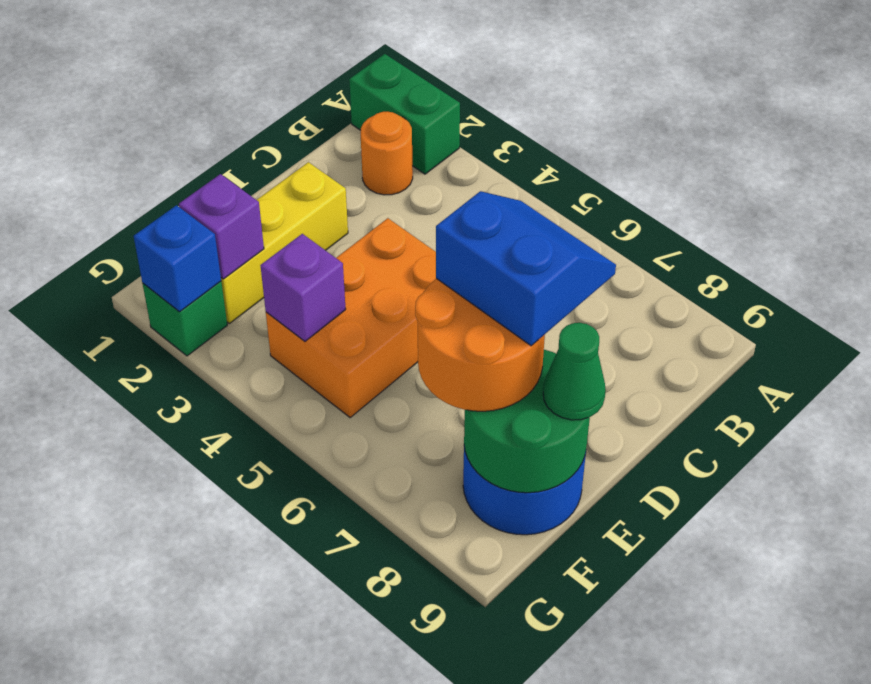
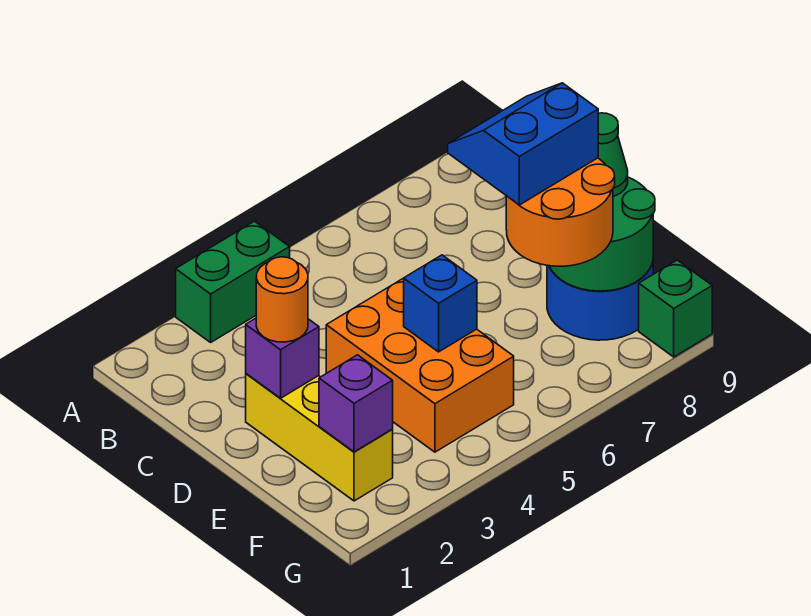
green brick A1:A2 level 1 -> green brick A3:A4 level 1
orange round brick B2 level 1 -> orange round brick D2 level 3
purple brick F4 level 2 -> purple brick D2 level 2
green brick G2 level 1 -> green brick G9 level 1
blue brick G2 level 2 -> blue brick E5 level 2

